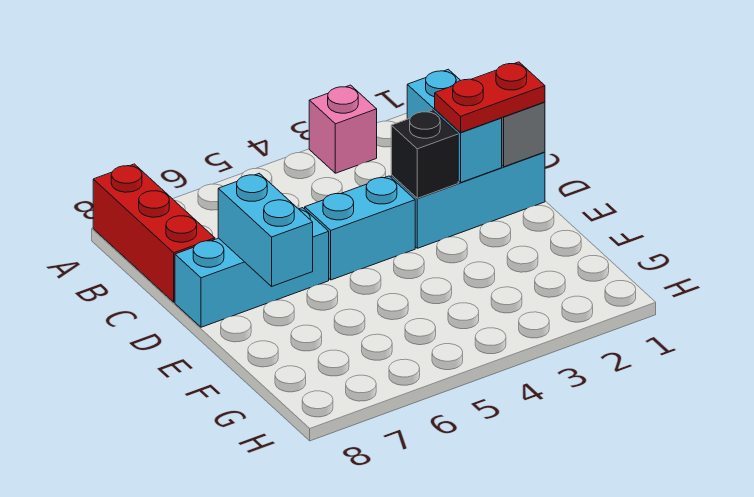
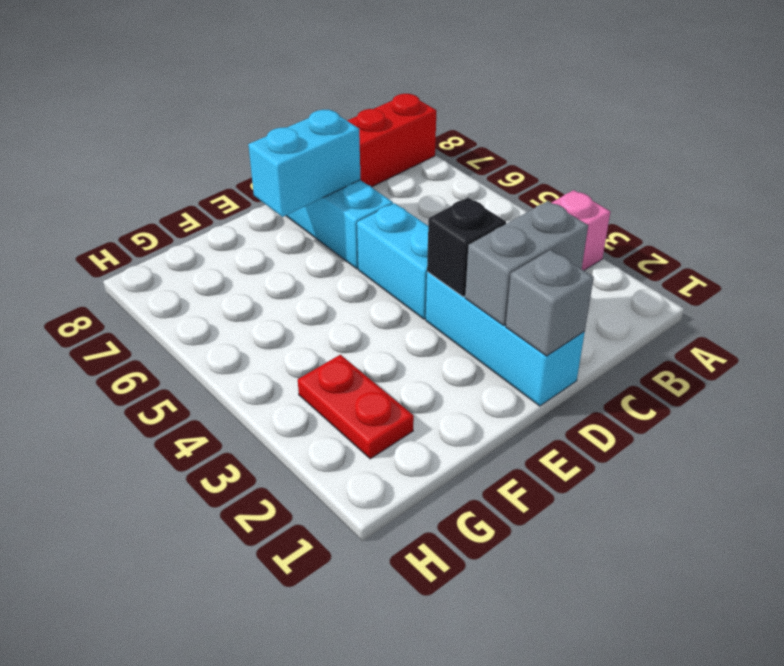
cyan brick C2:D2 level 2 -> grey brick C2:D2 level 2
red plate D1:D2 level 3 -> red plate G2:G3 level 1

